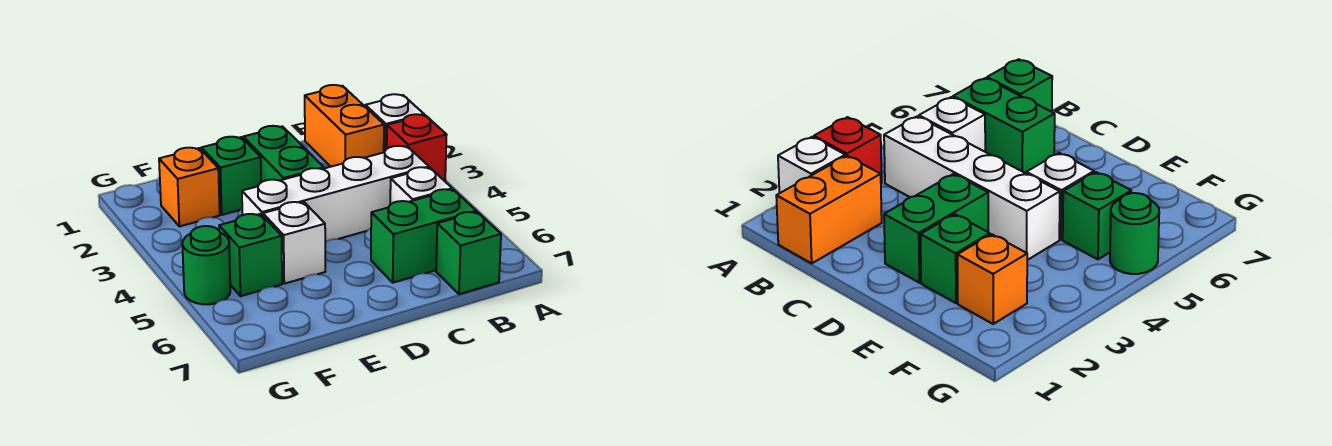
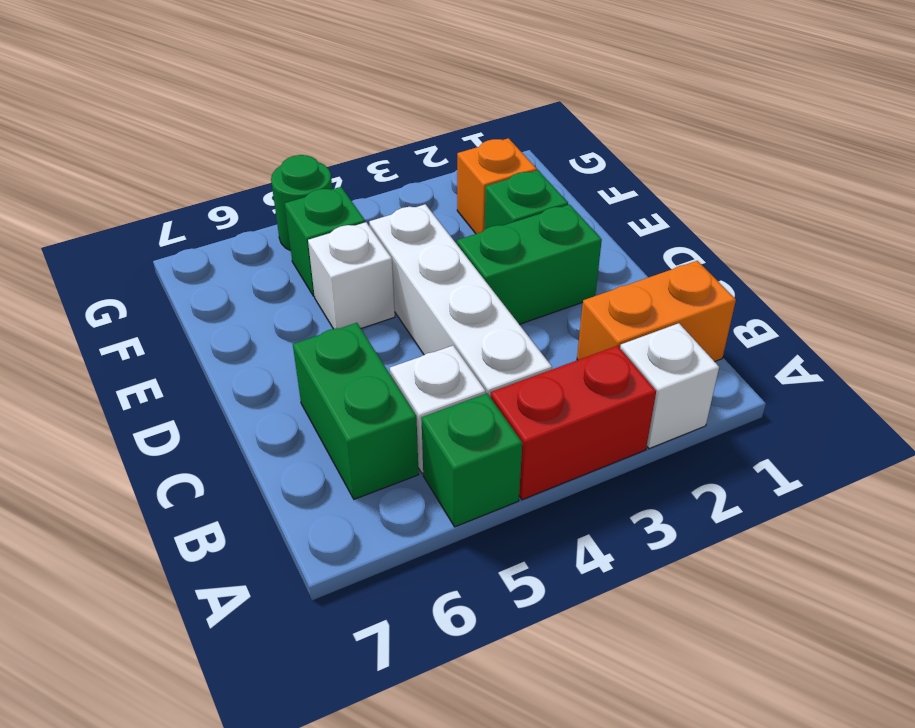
red brick A3 level 1 -> red brick A3:A4 level 1
green brick B7 level 1 -> green brick A5 level 1

